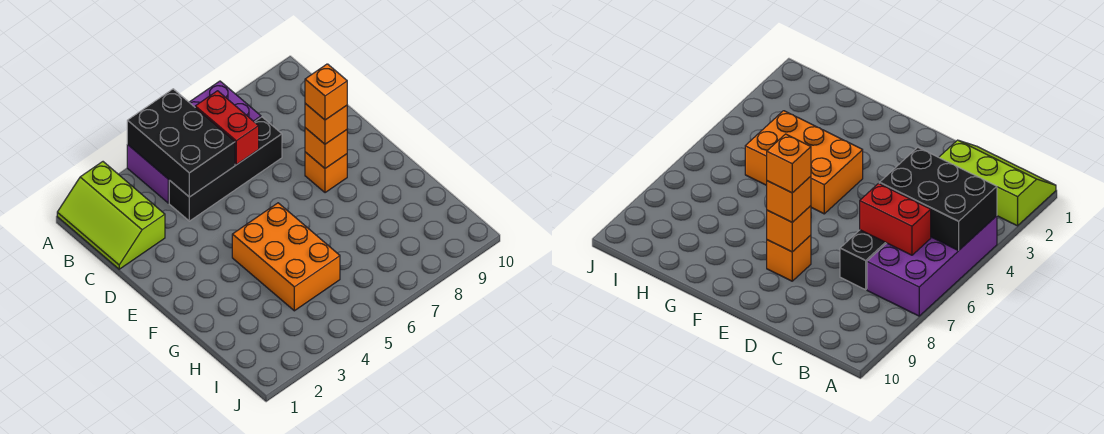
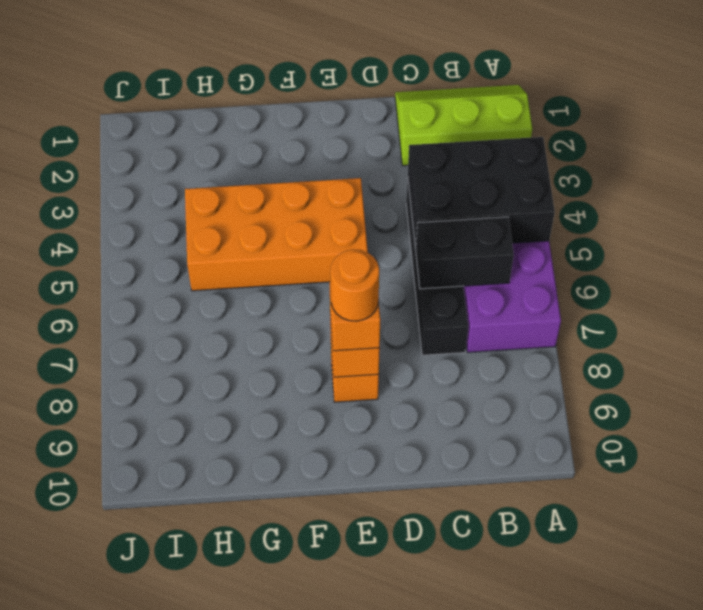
red brick B6:C6 level 2 -> black brick B6:C6 level 2
orange brick E8 level 4 -> orange round brick E8 level 4
orange brick F4:H5 level 1 -> orange brick E4:H5 level 1

